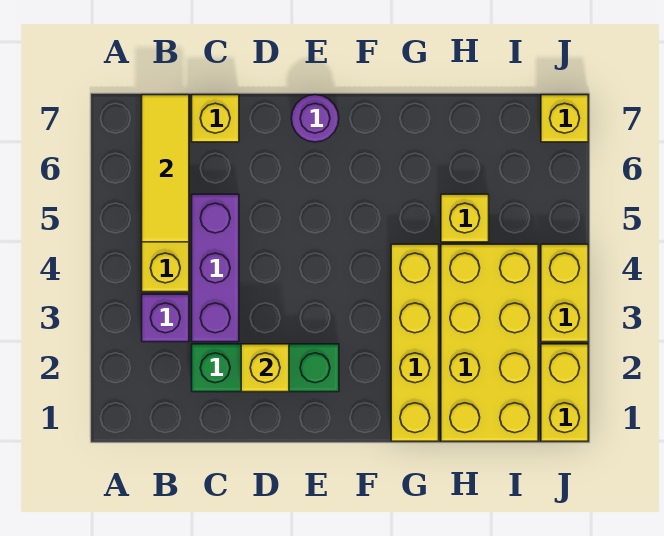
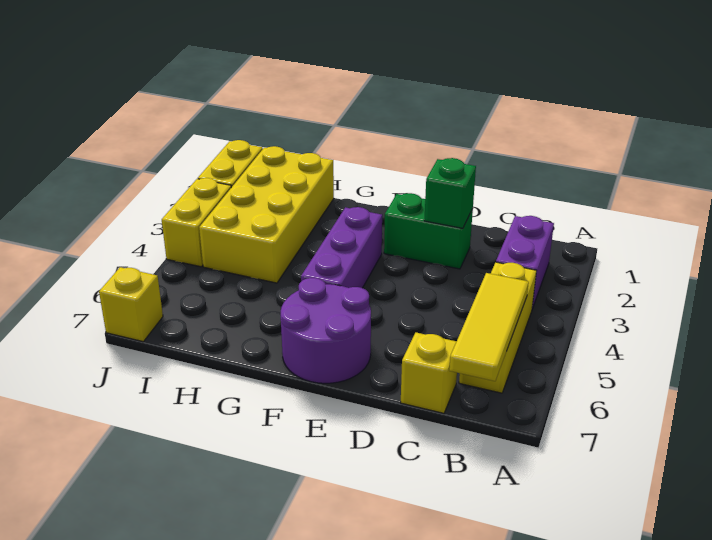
purple brick B3 level 1 -> purple brick B2:B3 level 1
green brick C2:E2 level 1 -> green brick D2:E2 level 1
purple brick C3:C5 level 1 -> purple brick F3:F5 level 1
yellow brick D2 level 2 -> green brick D2 level 2
purple round brick E7 level 1 -> purple round brick E6:F7 level 1
yellow brick G1:G4 level 1 -> none
yellow brick H5 level 1 -> none

